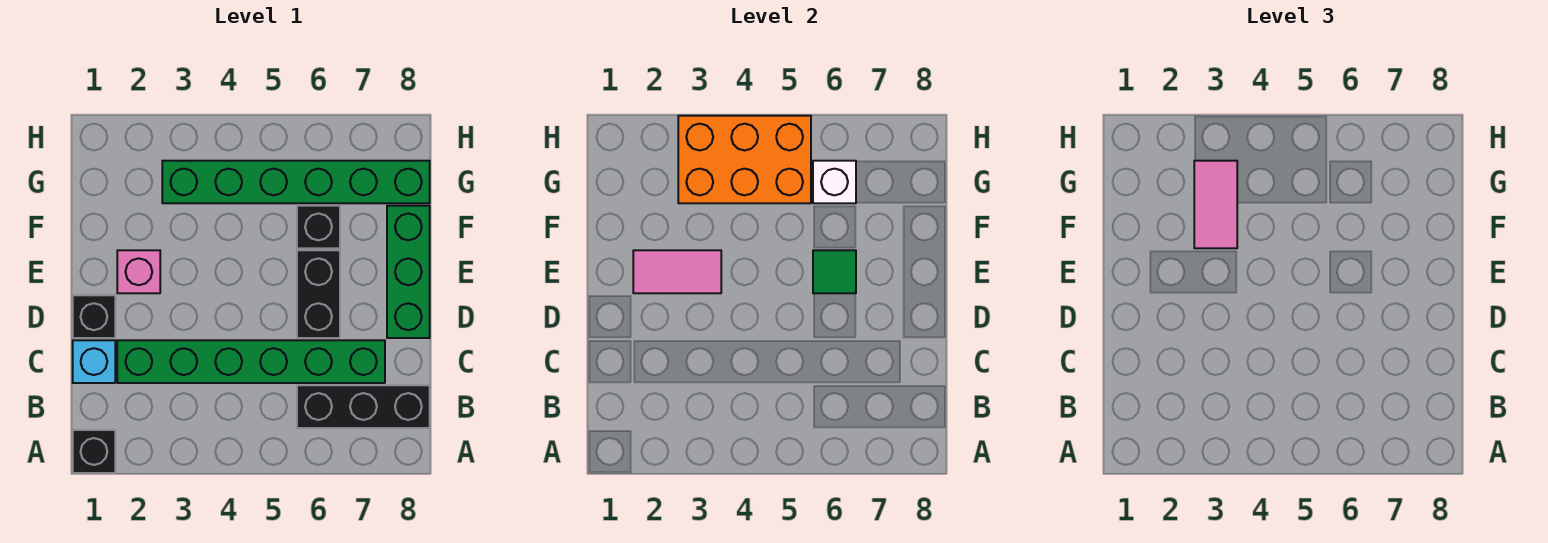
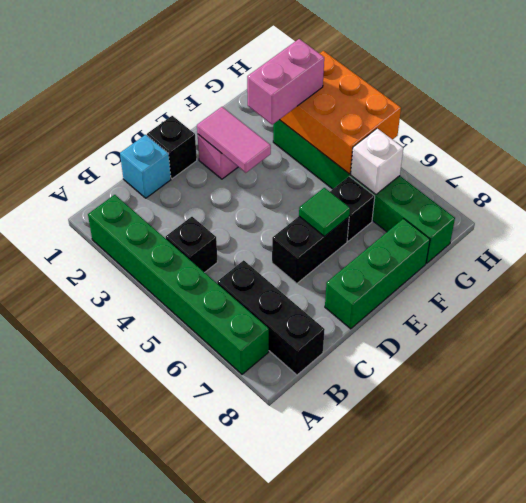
black brick A1 level 1 -> black brick B4 level 1
green brick C2:C7 level 1 -> green brick A2:A7 level 1
pink tile F3:G3 level 3 -> pink brick F3:G3 level 3

